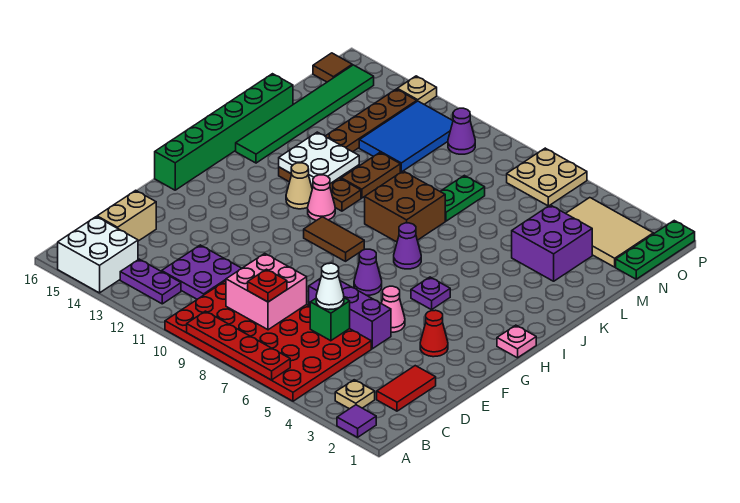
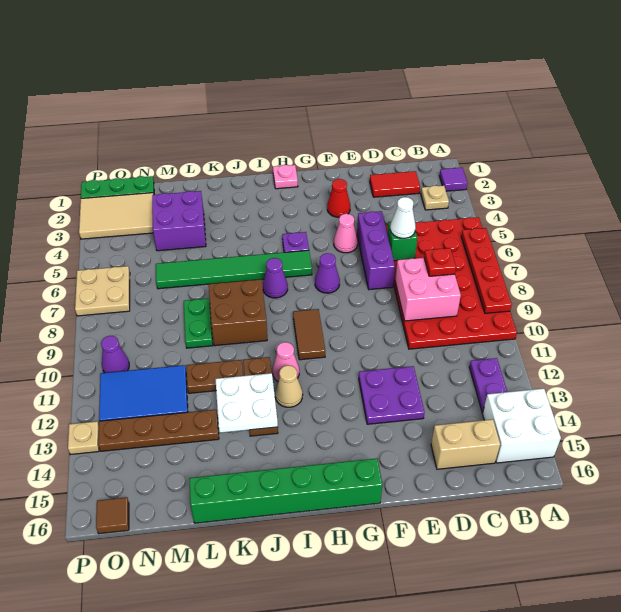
purple plate C11:D12 level 1 -> purple plate E12:F13 level 1
green tile J15:O15 level 1 -> green tile H6:M6 level 1
green plate L8:M8 level 1 -> green plate L8:L9 level 1
tan tile N2:O4 level 1 -> tan tile N2:P3 level 1

